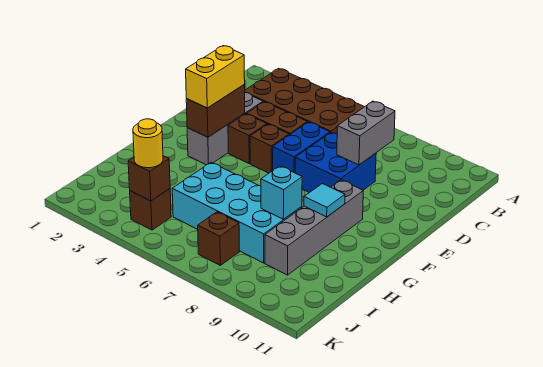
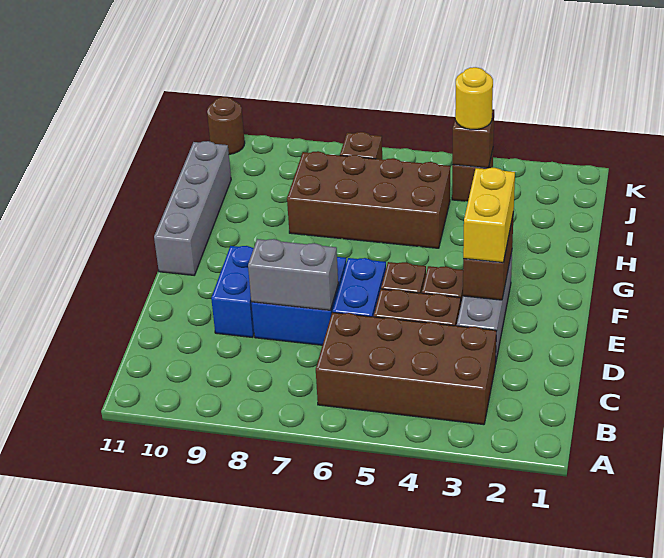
grey brick C8:D8 level 2 -> grey brick D7:D8 level 2
none -> blue brick D9:E9 level 1
grey brick F9:I9 level 1 -> grey brick F11:I11 level 1
cyan tile G9 level 2 -> none
cyan brick H5:I8 level 1 -> brown brick H5:I8 level 1
cyan brick H8 level 2 -> none
none -> brown round brick K11 level 1

